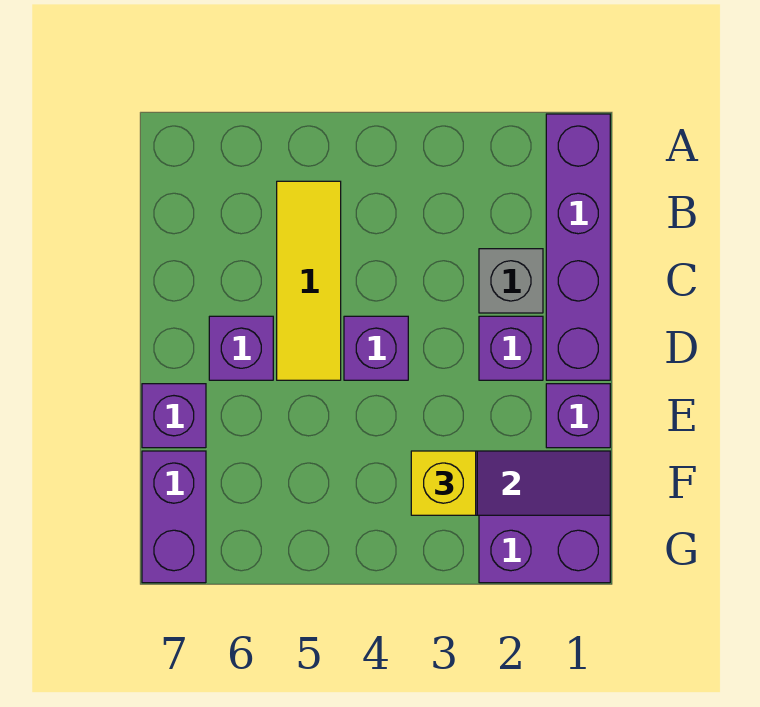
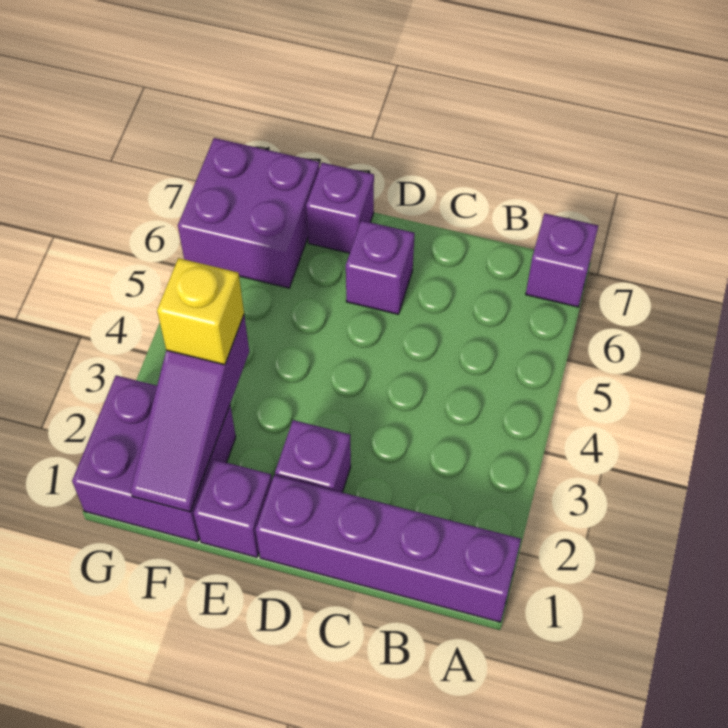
yellow tile B5:D5 level 1 -> none
grey brick C2 level 1 -> none
purple brick D4 level 1 -> purple brick A7 level 1
purple brick F7:G7 level 1 -> purple brick F6:G7 level 1

